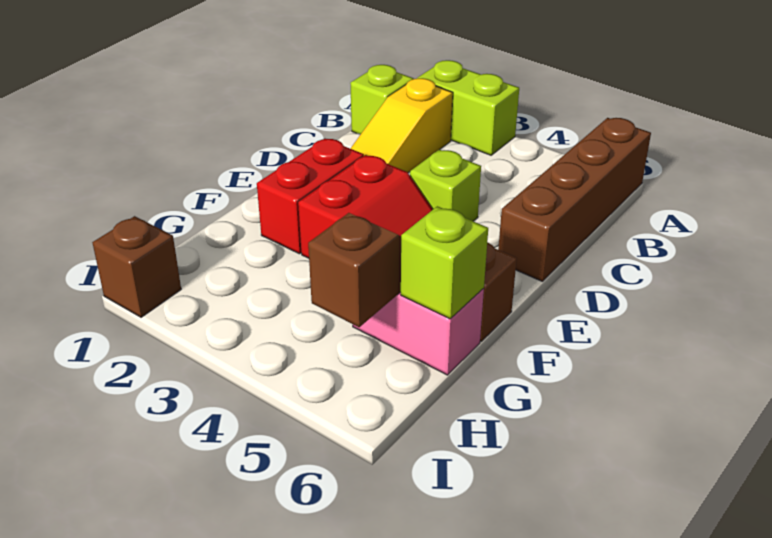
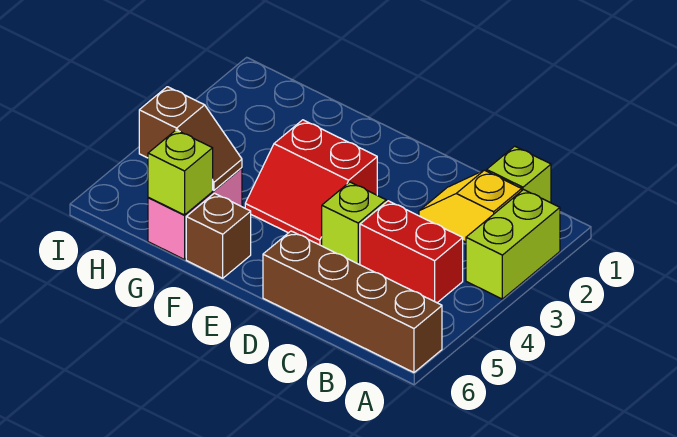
yellow slope B2:D2 level 1 top B -> yellow slope B2:C2 level 1 top B
red brick E2:F2 level 1 -> red brick B4:C4 level 1
brown brick I1 level 1 -> none

